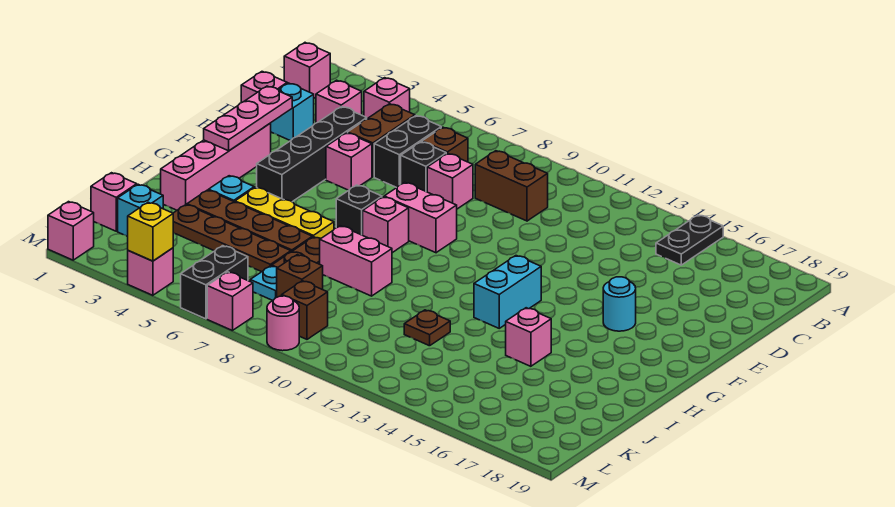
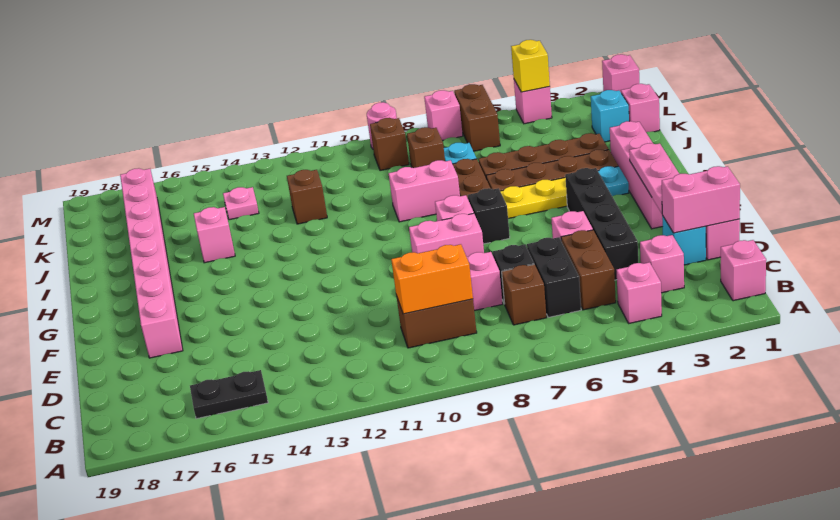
black plate A15:B15 level 1 -> black plate B15:B16 level 1
none -> orange brick C9:C10 level 2
none -> pink brick D1:D2 level 2
none -> pink brick E17:L17 level 1
cyan round brick F16 level 1 -> none
cyan brick G13:H13 level 1 -> none
brown plate J12 level 1 -> brown brick J12 level 1
none -> pink plate K14 level 1
black brick L6:M6 level 1 -> brown brick L6:M6 level 1

